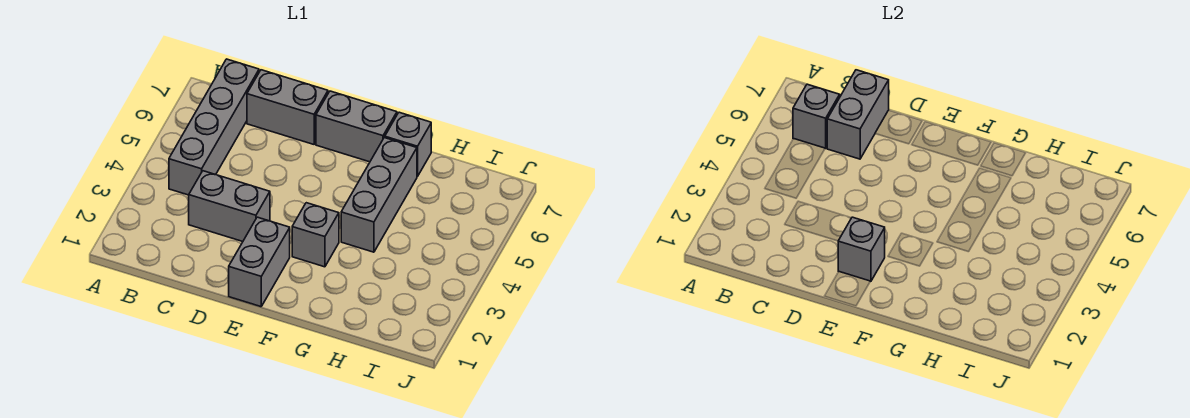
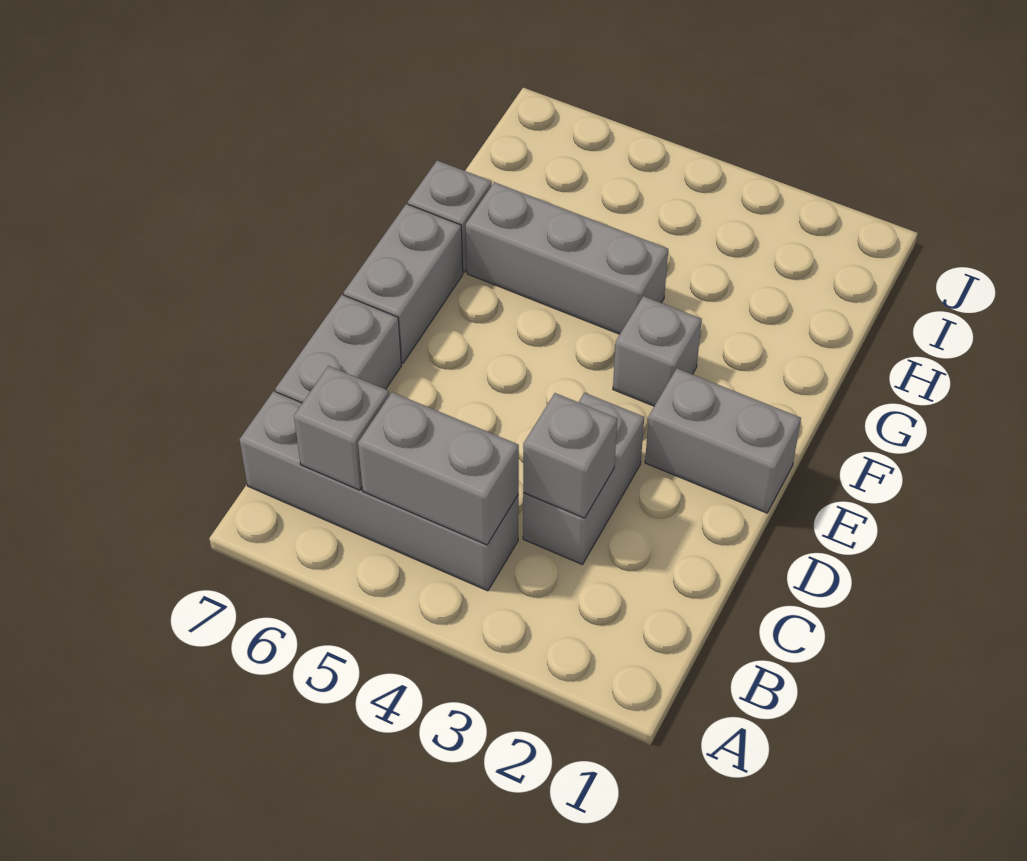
grey brick C6:C7 level 2 -> grey brick B4:B5 level 2
grey brick E2 level 2 -> grey brick C3 level 2

